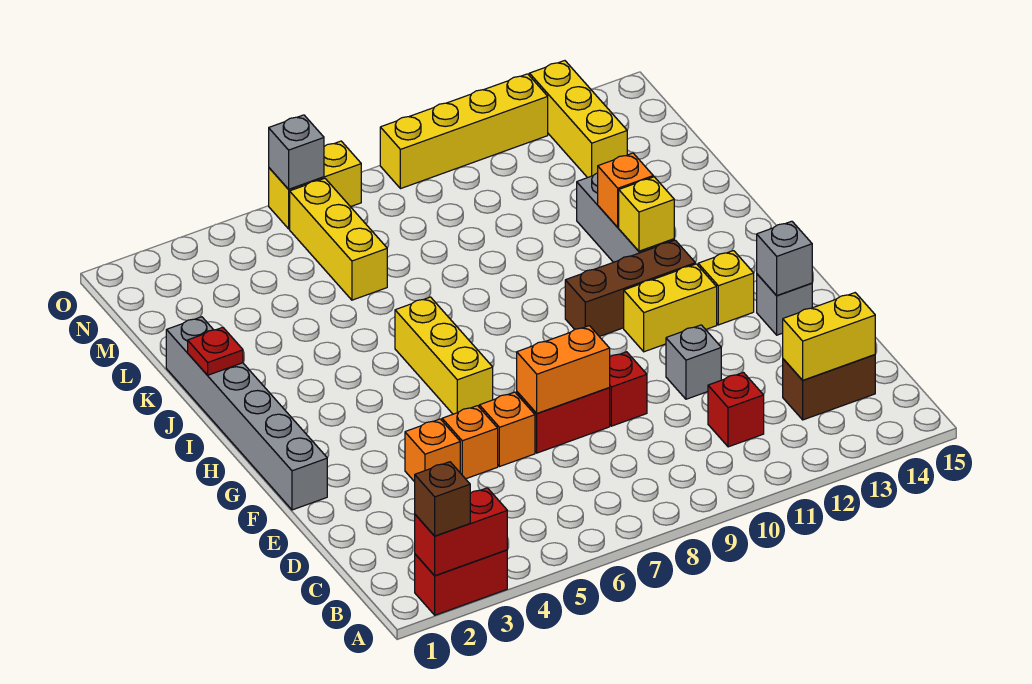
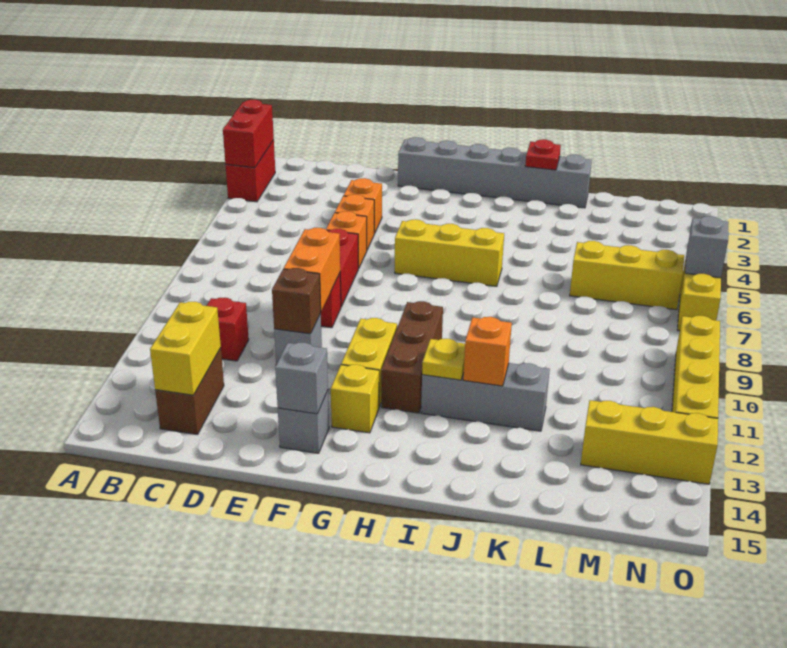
brown brick A2 level 3 -> brown brick E11 level 2
orange brick E7:E8 level 2 -> orange brick E9:E10 level 2
yellow brick I12 level 2 -> yellow plate I12 level 2

